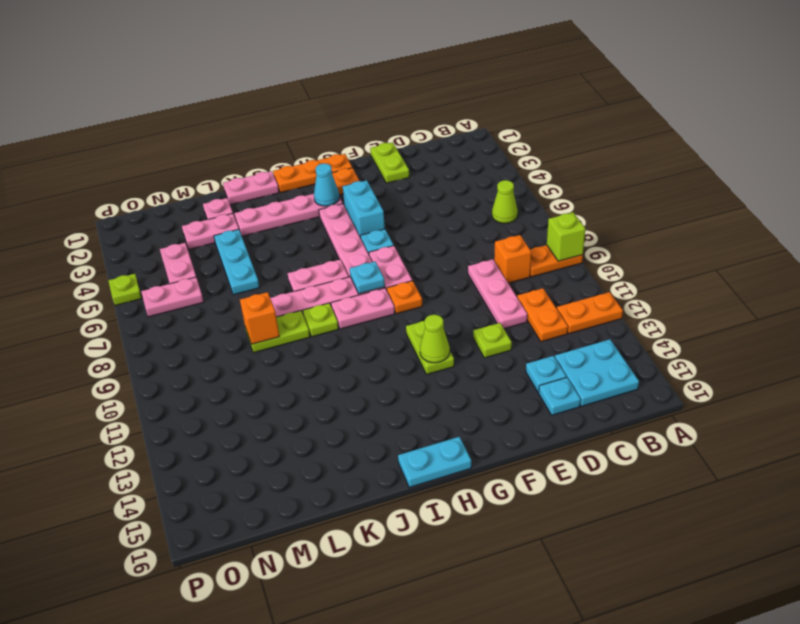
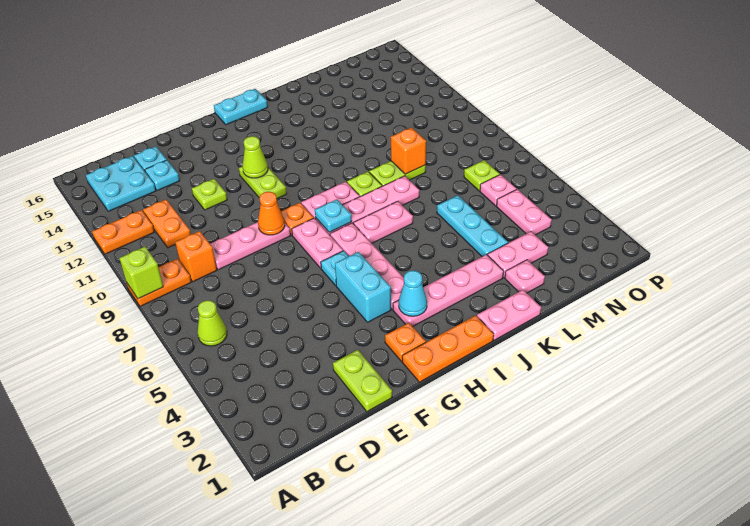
pink plate D9:D11 level 1 -> pink plate D9:F9 level 1
none -> orange cone F9 level 2
pink plate N6:O6 level 1 -> pink plate N6 level 1
lime plate P5 level 1 -> lime plate N7 level 1

